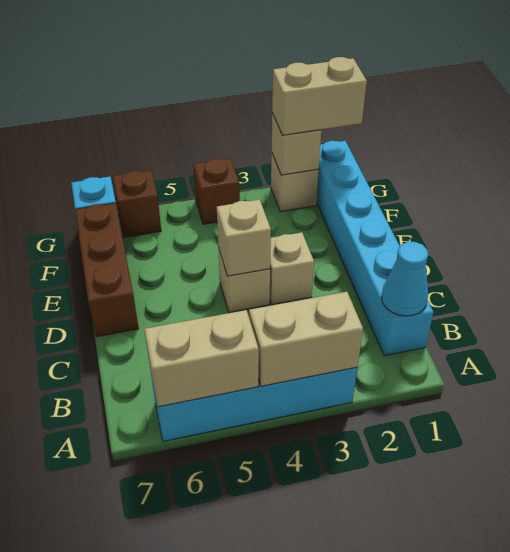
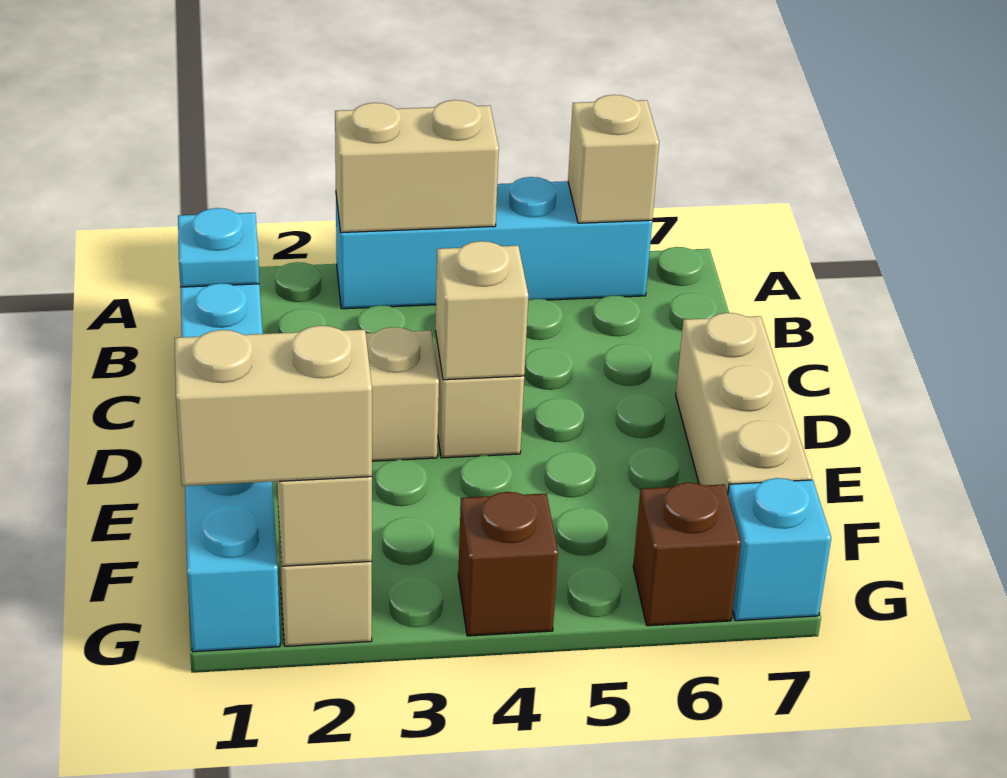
tan brick A5:A6 level 2 -> tan brick A6 level 2
cyan cone B1 level 2 -> cyan plate B1 level 2
brown brick D7:F7 level 1 -> tan brick D7:F7 level 1

